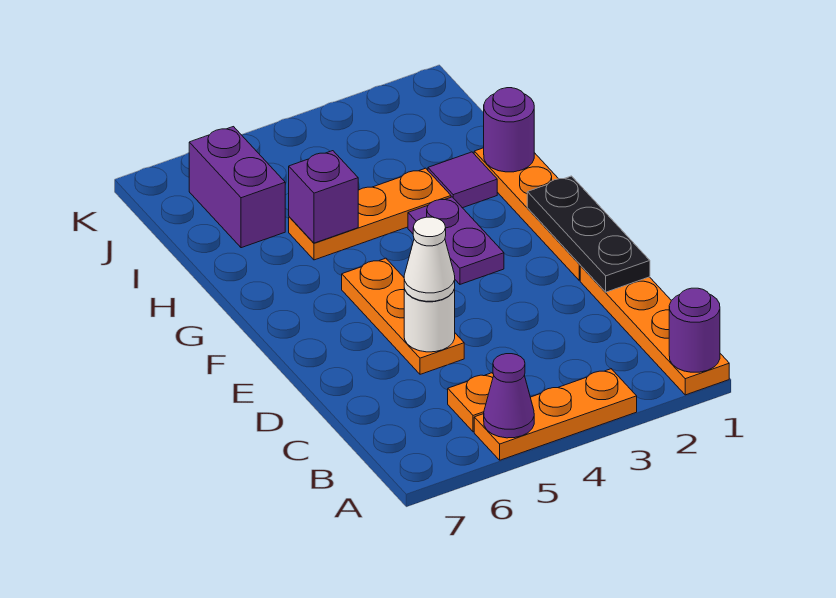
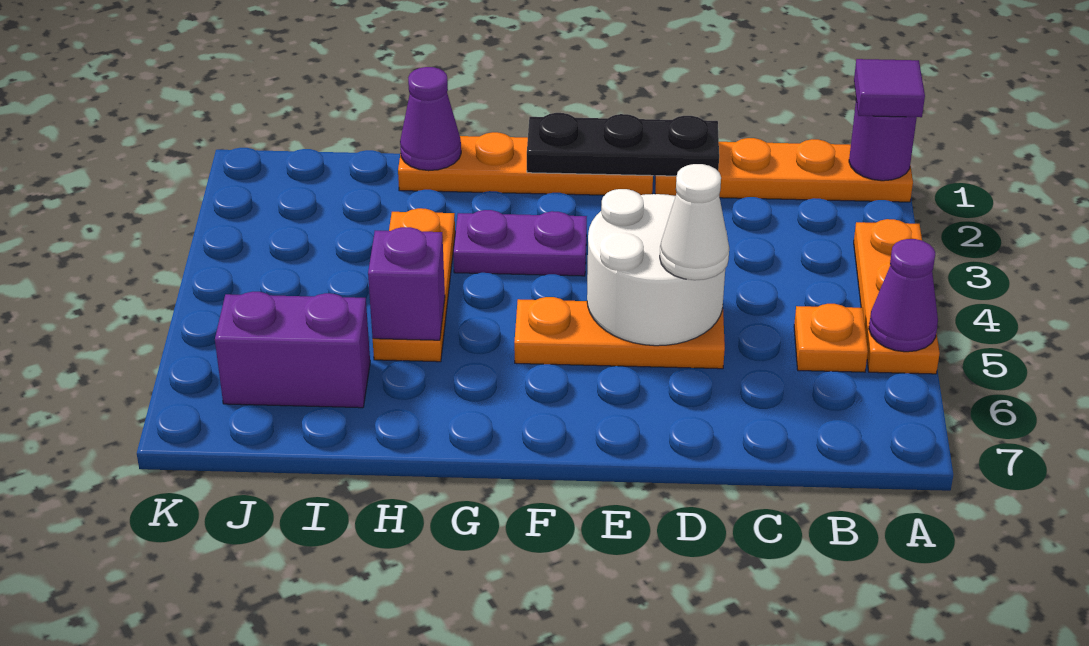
white round brick D5 level 2 -> white round brick D4:E5 level 2
purple round brick H1 level 2 -> purple cone H1 level 2
purple tile H2 level 1 -> purple tile A1 level 3

